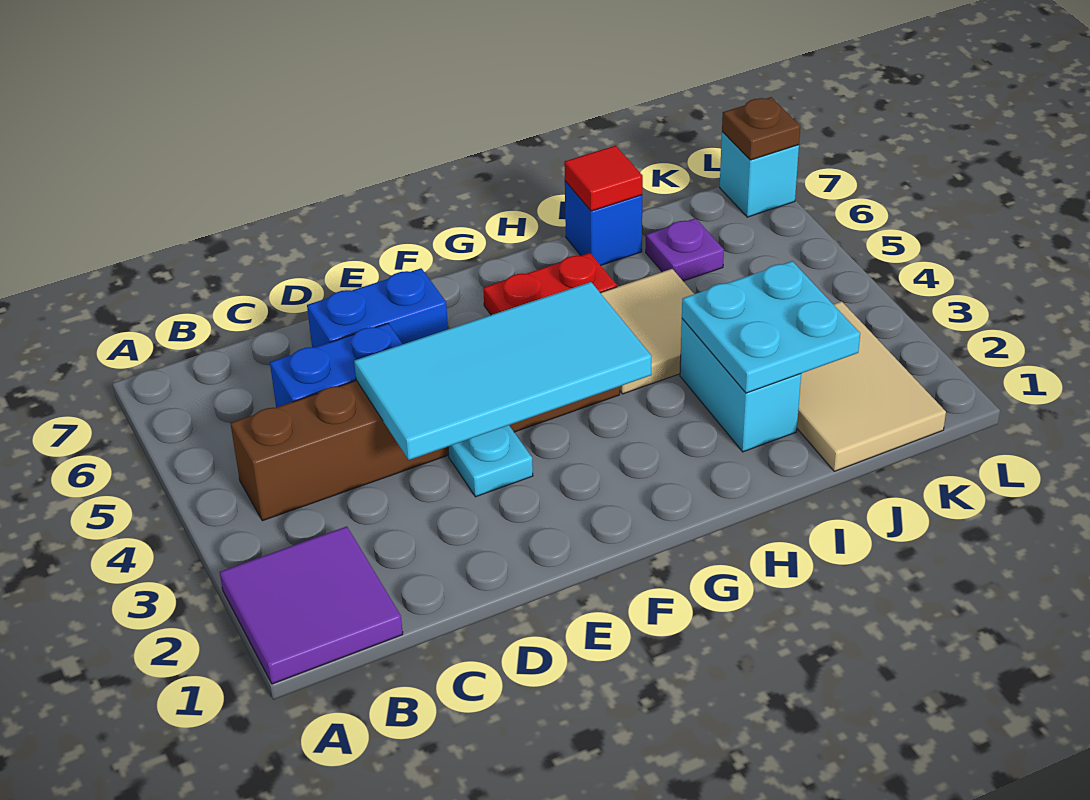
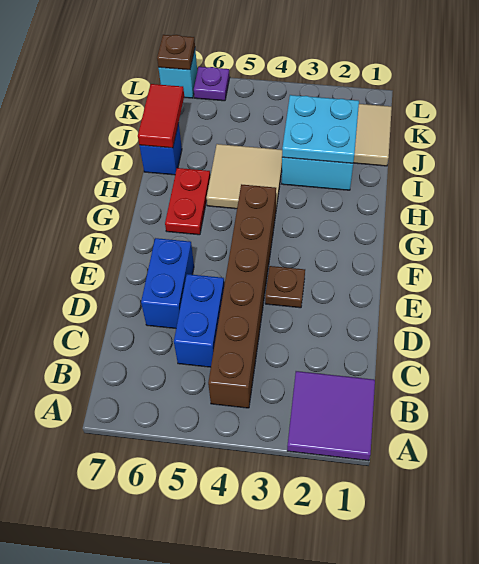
cyan tile D3:G4 level 2 -> none
cyan plate E3 level 1 -> brown plate E3 level 1
red tile I7 level 2 -> red tile I7:J7 level 2
purple plate J6 level 1 -> purple plate L6 level 1

